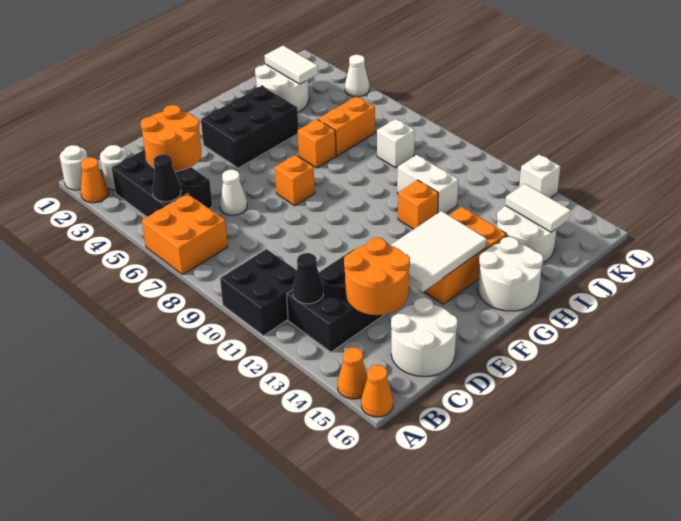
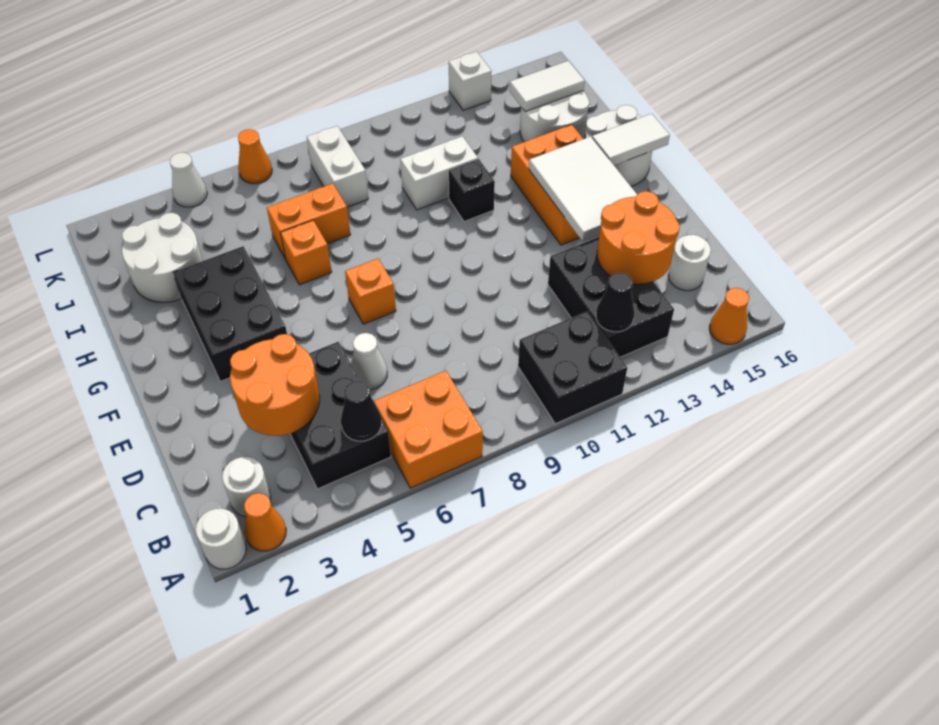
orange cone A16 level 1 -> orange cone L6 level 1
black brick B3:C5 level 1 -> black brick B4:D5 level 1
white round brick C15:D16 level 1 -> white round brick C15 level 1
orange brick H11 level 1 -> black brick H11 level 1
orange brick I6:J6 level 1 -> orange brick I6:I7 level 1
white tile J2:J3 level 2 -> white tile G15:G16 level 2
white brick J8 level 1 -> white brick J8:K8 level 1

